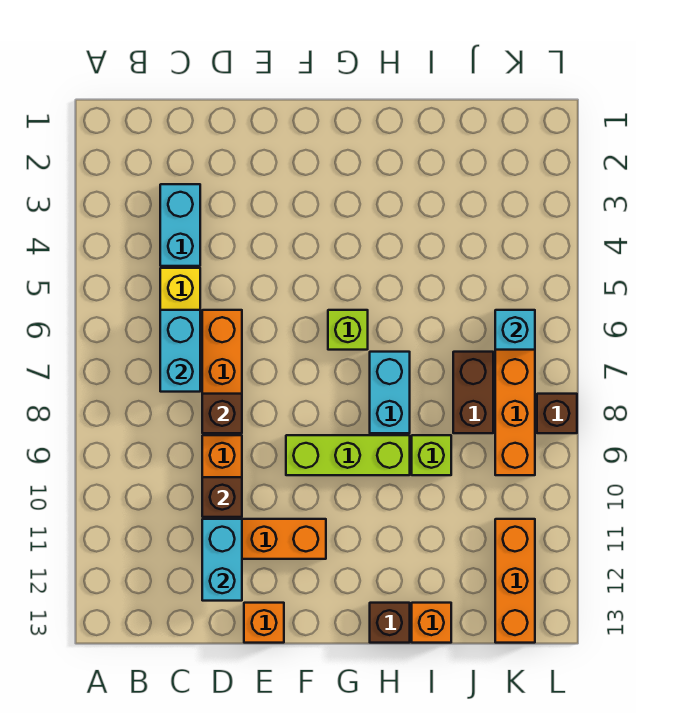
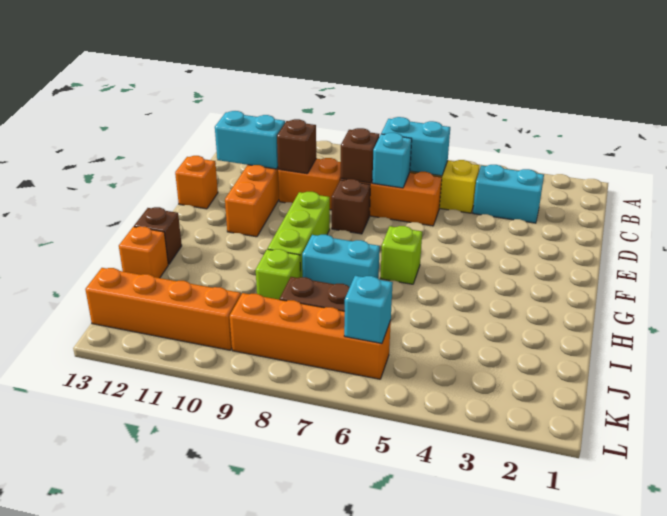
none -> cyan brick D7 level 2
orange brick K11:K13 level 1 -> orange brick K10:K13 level 1
brown brick L8 level 1 -> brown brick E8 level 1

